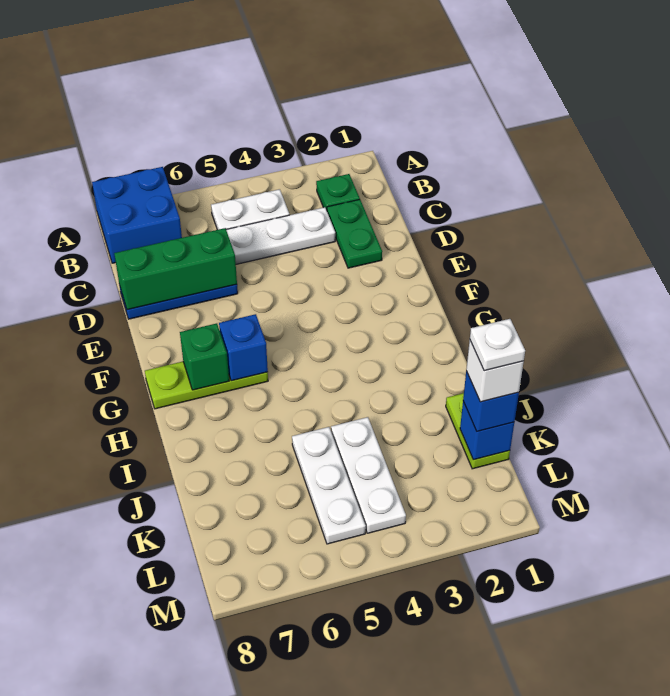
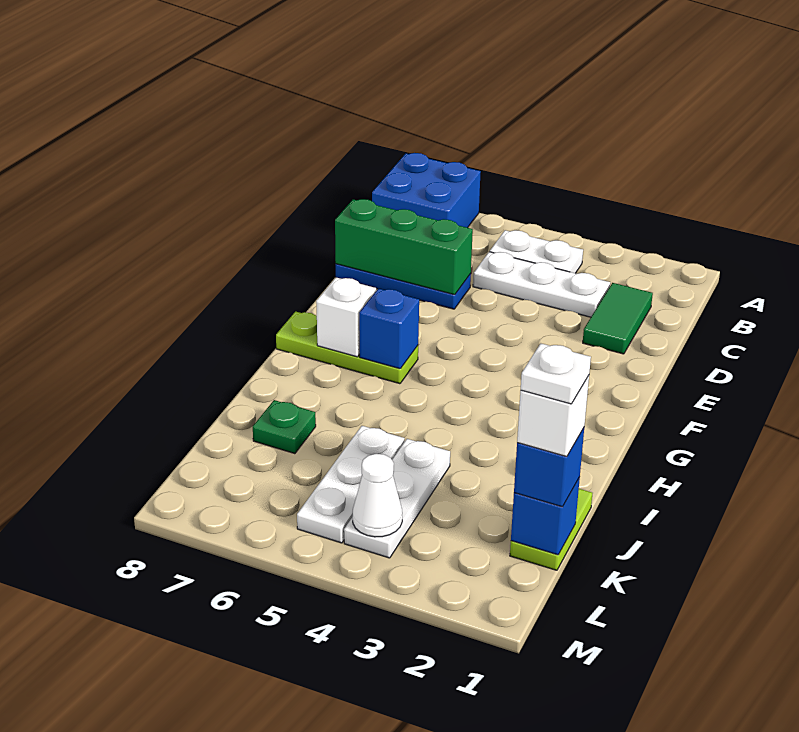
green plate B2 level 1 -> green plate J7 level 1
green plate C2:D2 level 1 -> green tile C2:D2 level 1
green brick G7 level 2 -> white brick G7 level 2
none -> white cone L4 level 2

